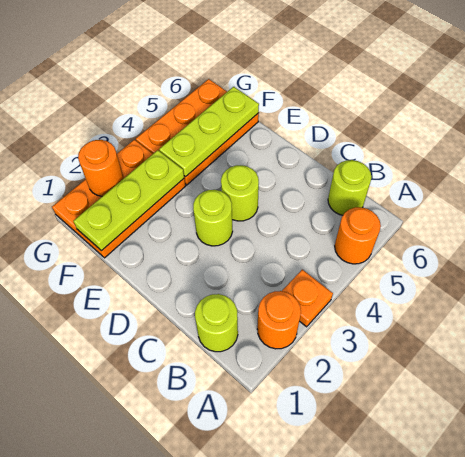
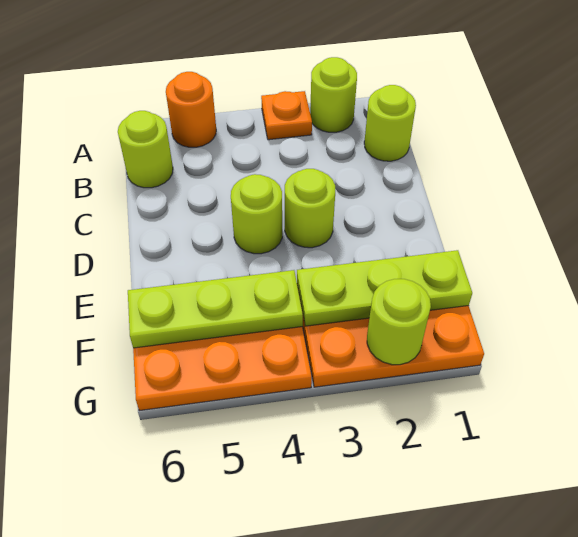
orange round brick A2 level 1 -> lime round brick A2 level 1
orange round brick G2 level 2 -> lime round brick G2 level 2

